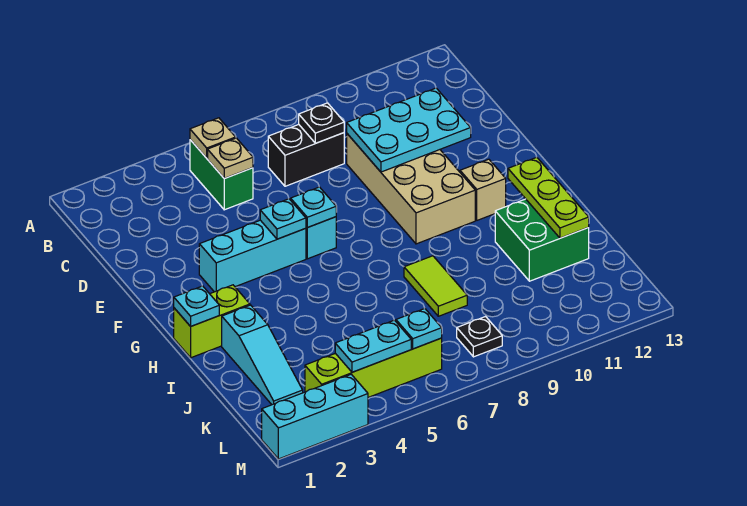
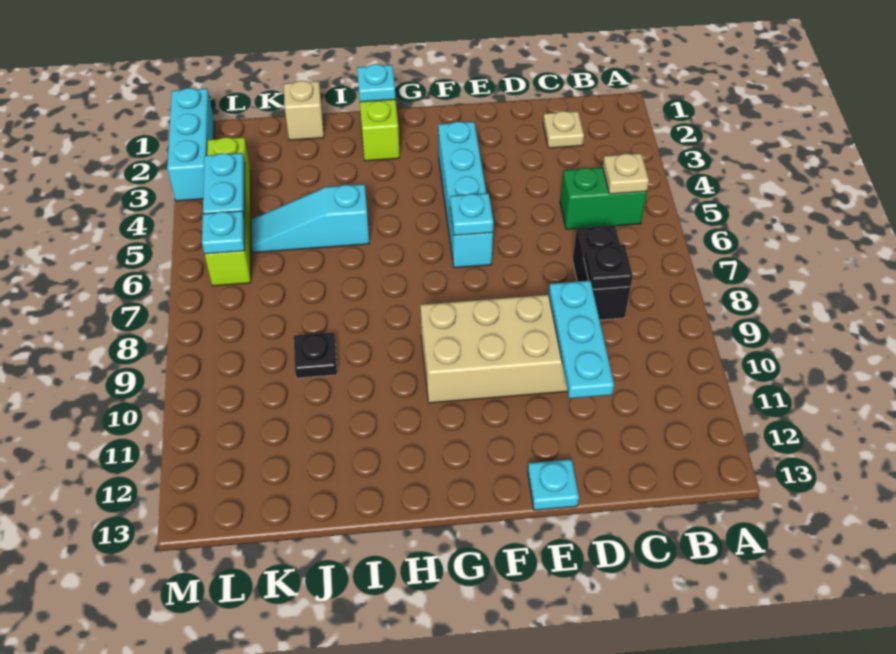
tan plate C5 level 2 -> tan plate C2 level 1
cyan plate D9:E11 level 2 -> cyan plate D9:D11 level 2
cyan plate F5 level 2 -> cyan plate E13 level 1
tan brick G11 level 1 -> tan brick J1 level 1
lime plate H12:J12 level 2 -> none
cyan slope I2:K2 level 1 top I -> cyan slope I5:K5 level 1 top I
lime tile I8:J8 level 1 -> none
green brick I11:J12 level 1 -> none
black plate L8 level 1 -> black plate J9 level 1

